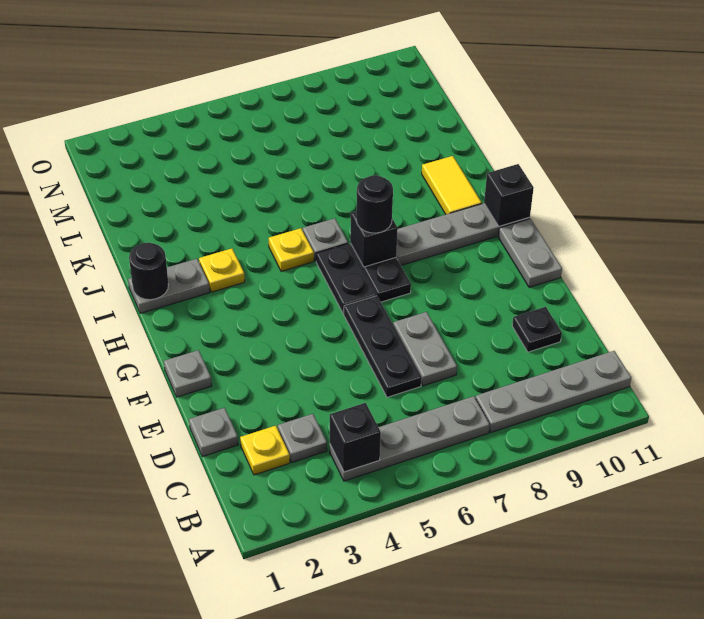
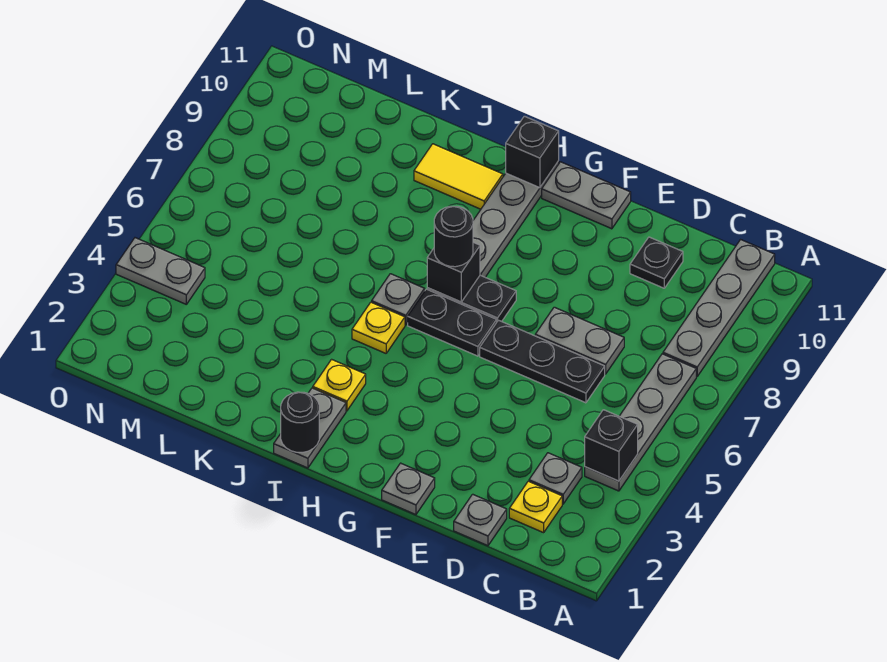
none -> grey plate N4:O4 level 1

